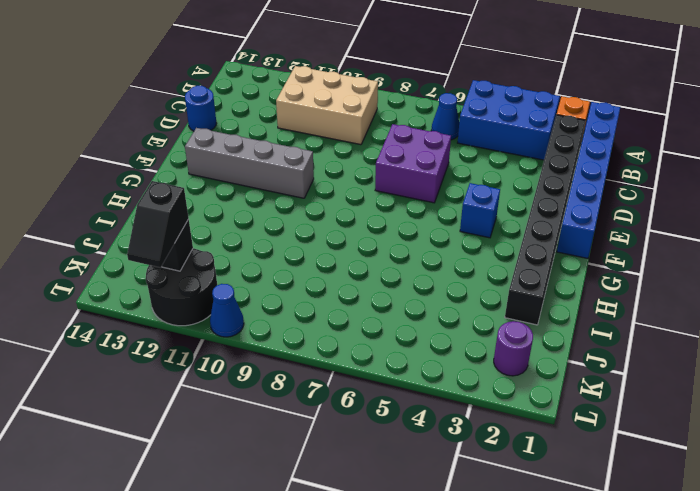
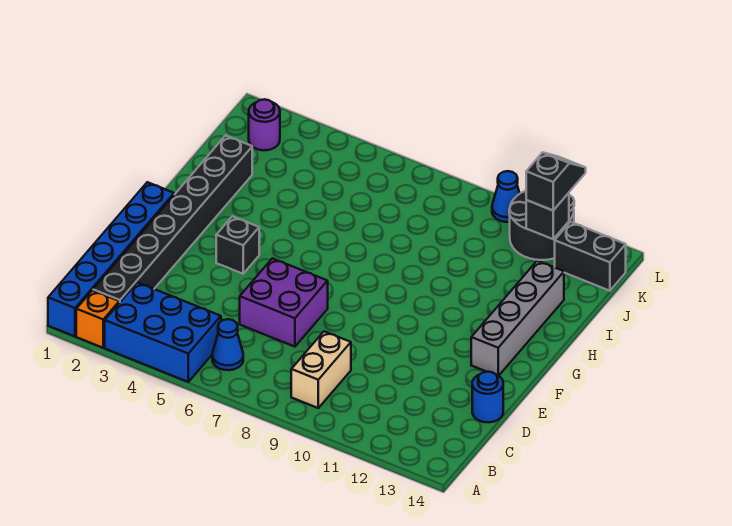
tan brick B9:C11 level 1 -> tan brick B9:C9 level 1
blue brick F4 level 1 -> black brick F4 level 1
grey brick F10:F13 level 1 -> grey brick F13:I13 level 1
none -> black brick K13:K14 level 1

